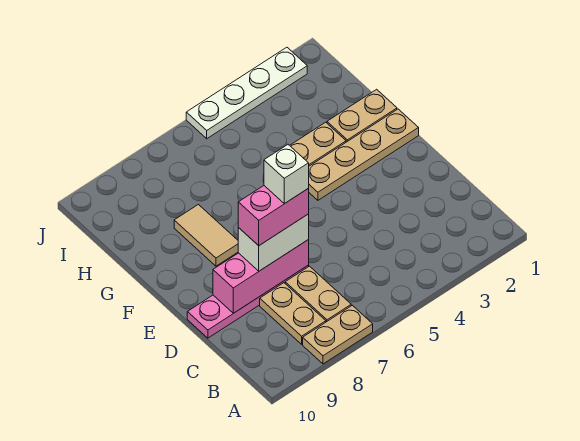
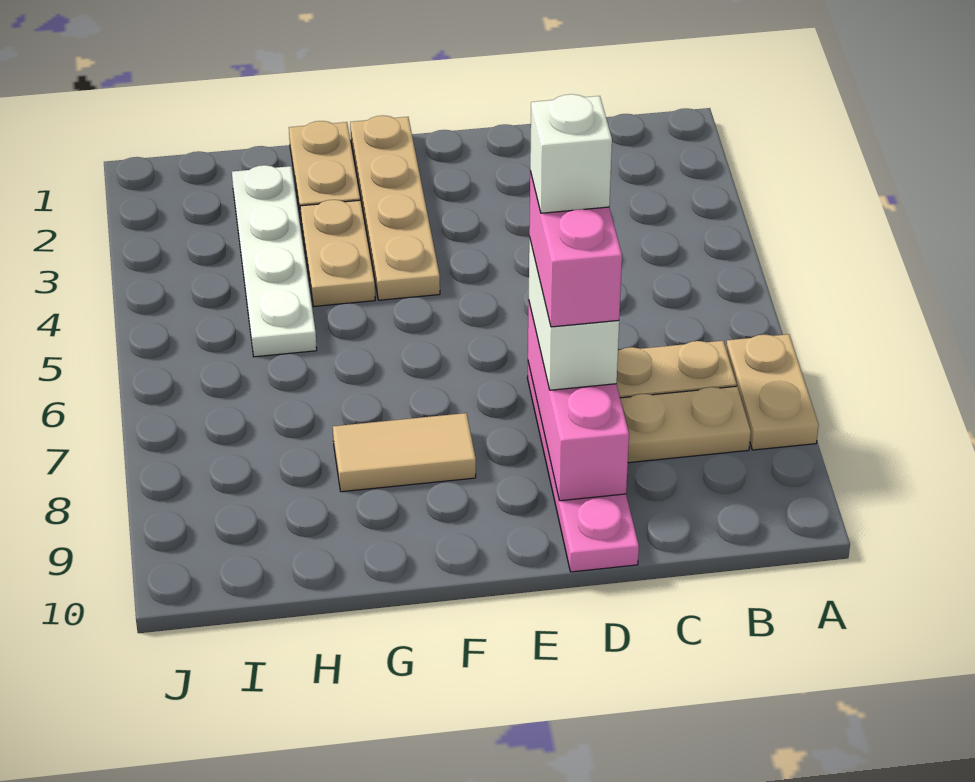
white plate J2:J5 level 1 -> white plate H2:H5 level 1

